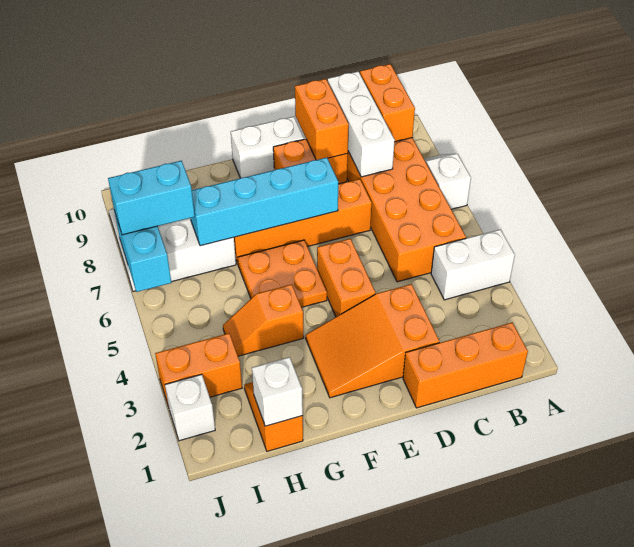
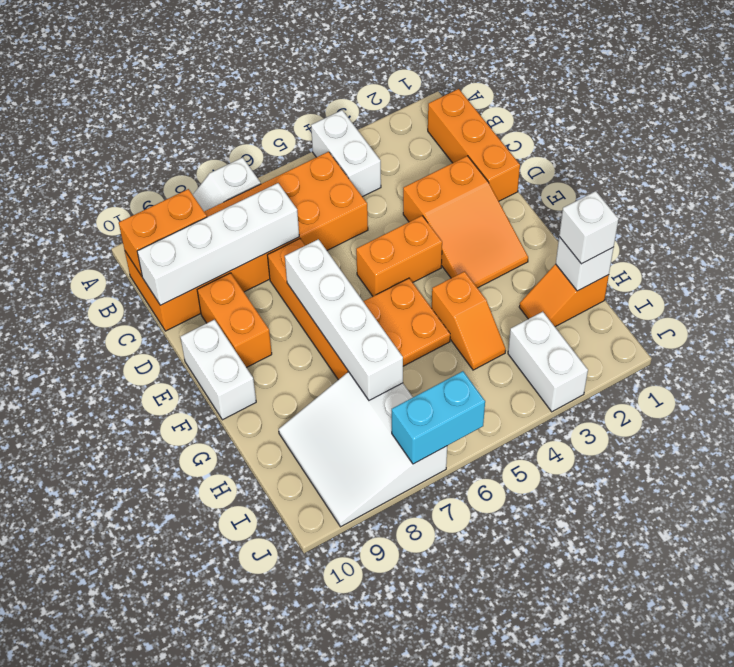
white brick C8:C10 level 2 -> white brick C7:C10 level 2
orange brick D9:D10 level 2 -> none
cyan brick E7:H7 level 2 -> white brick E7:H7 level 2
orange brick I3:J3 level 1 -> white brick I3:J3 level 1
cyan brick I7:J7 level 3 -> none
white brick J2 level 1 -> white brick H1 level 3

